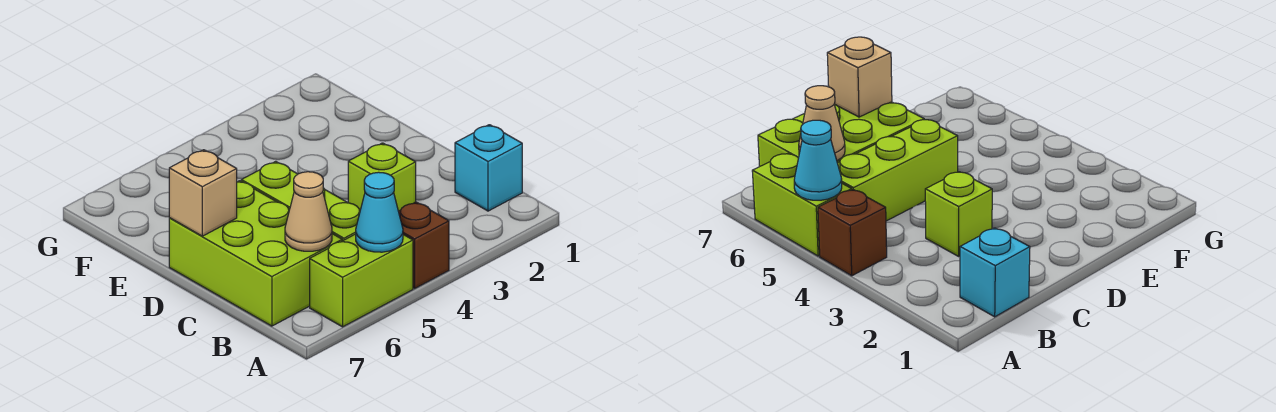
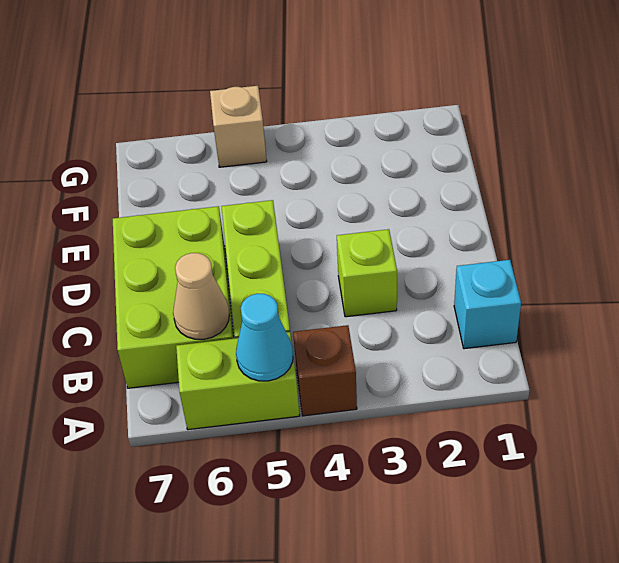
tan brick D7 level 2 -> tan brick G5 level 1

